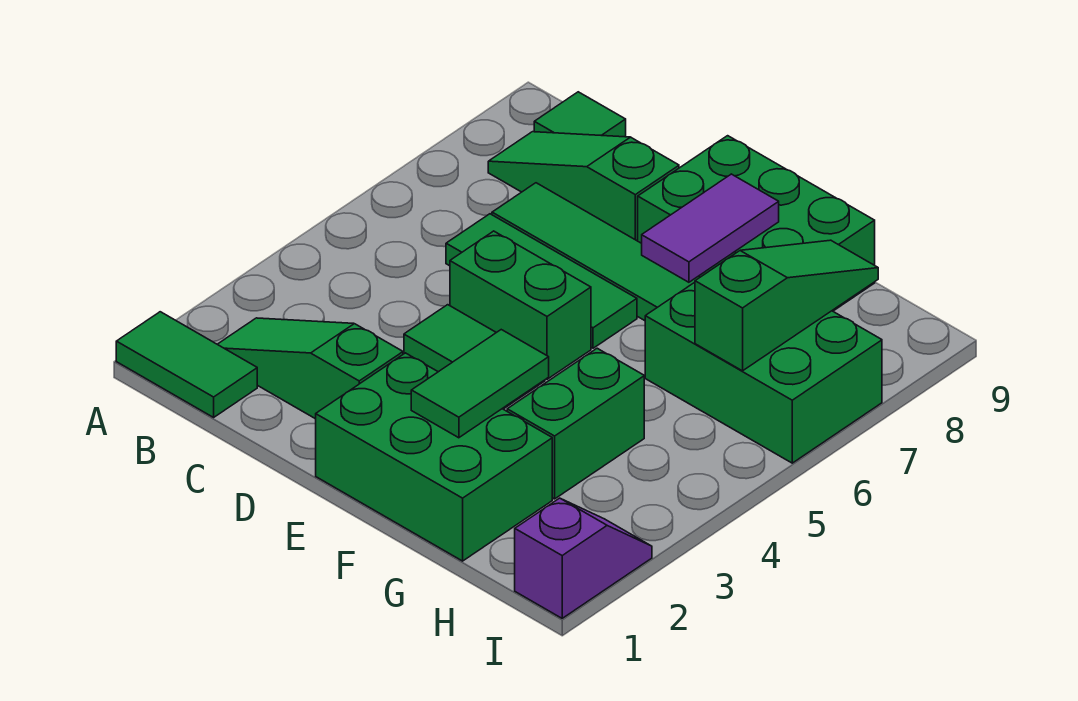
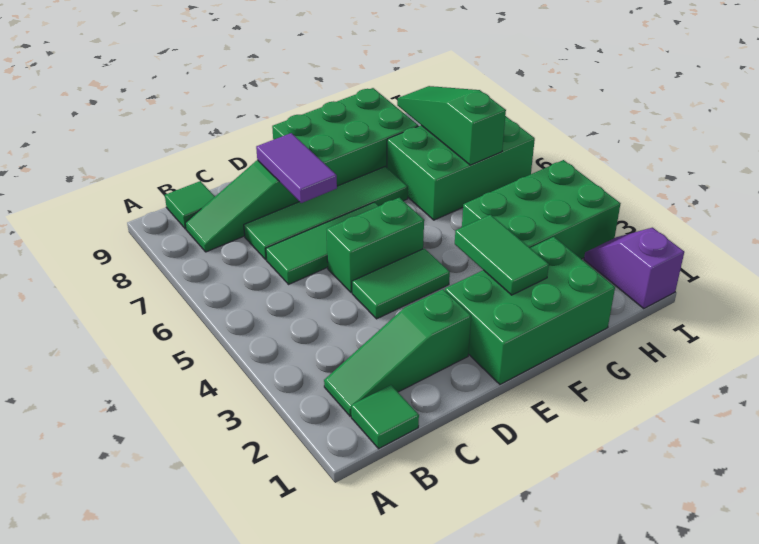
green tile A1:B1 level 1 -> green tile B1 level 1
purple tile F7:F8 level 2 -> purple tile D7:D8 level 2
green brick G3:G4 level 1 -> green brick G3:I4 level 1

